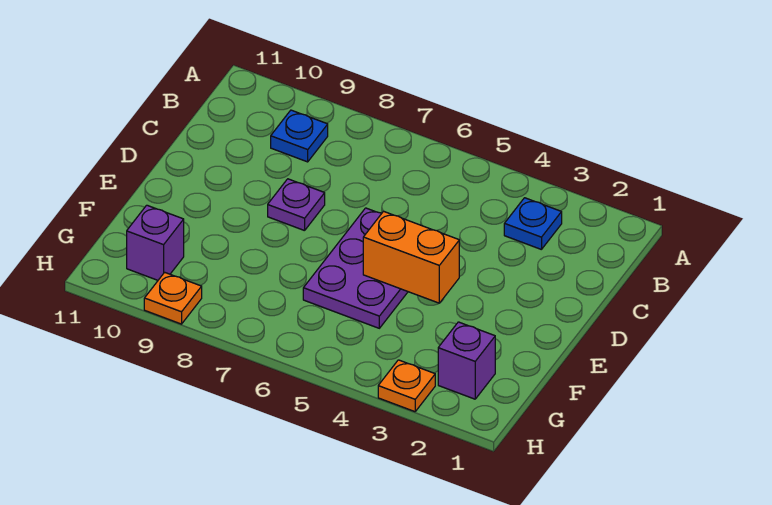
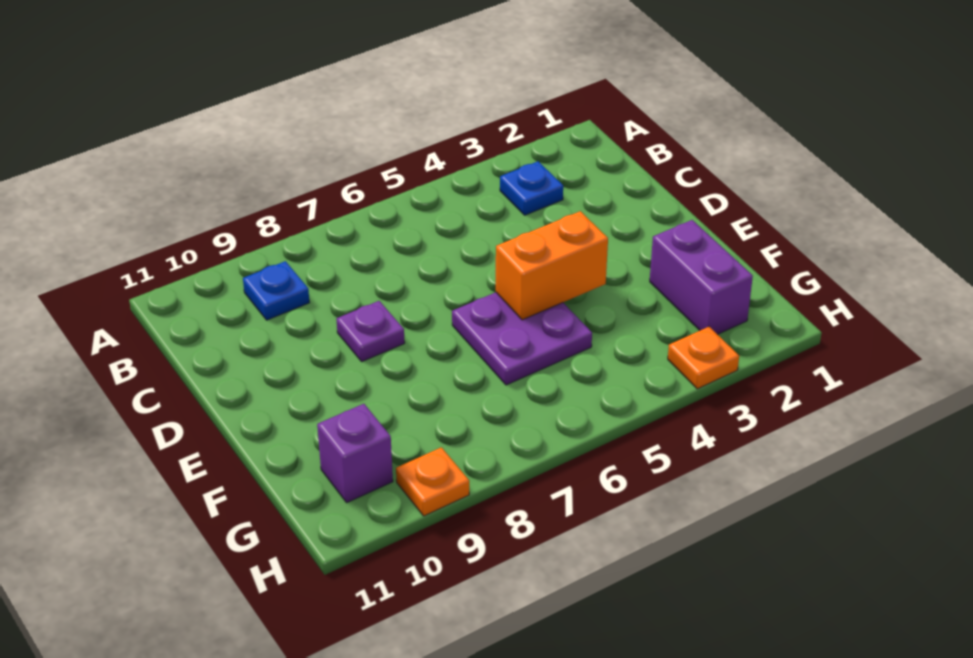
purple plate D5:F6 level 1 -> purple plate E5:F6 level 1
purple brick G2 level 1 -> purple brick F2:G2 level 1

